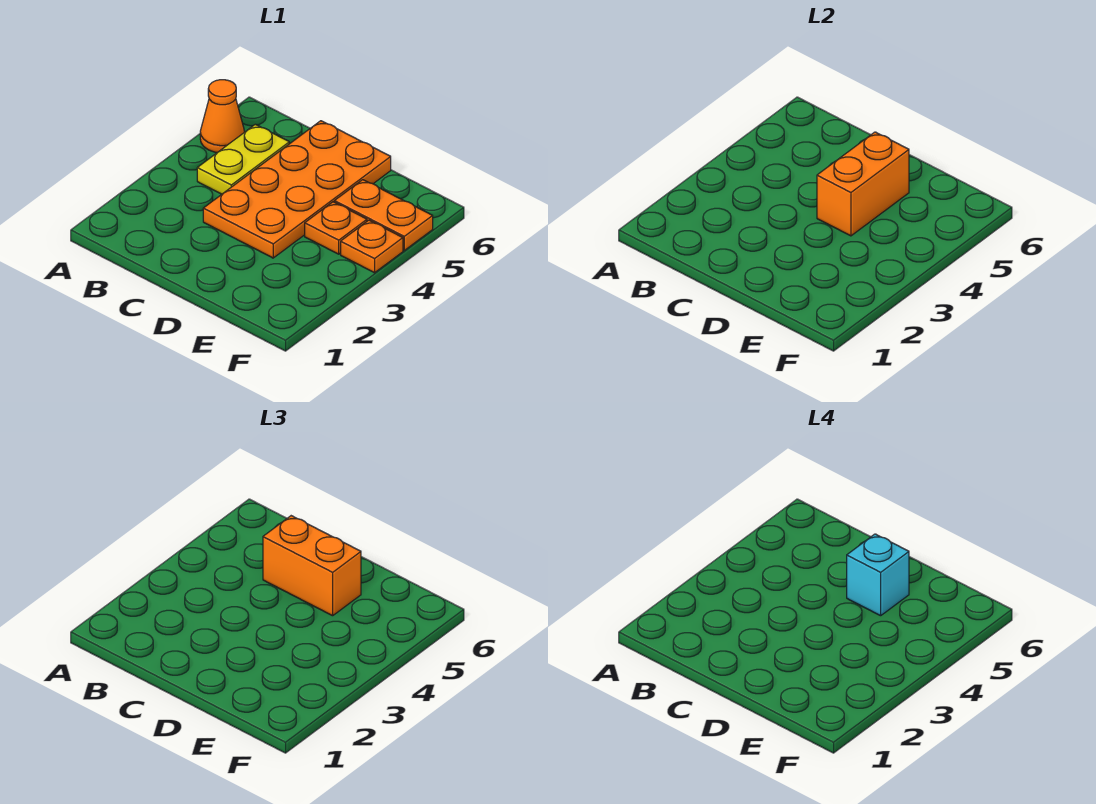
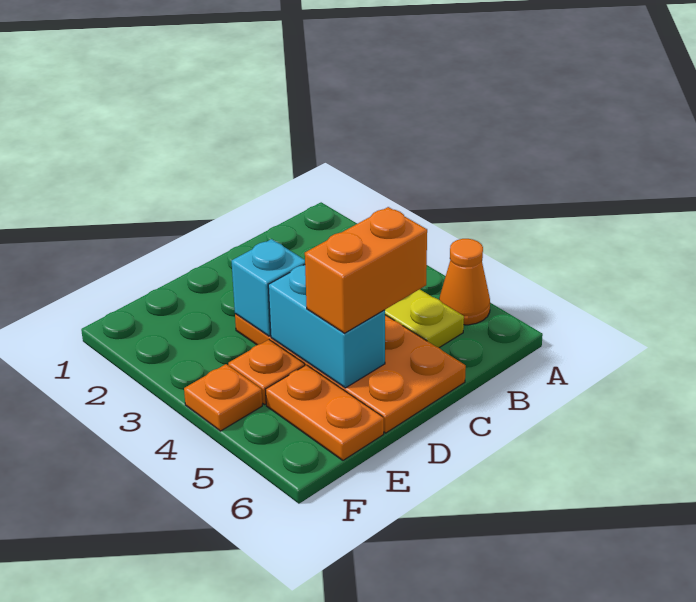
orange brick D4:D5 level 2 -> cyan brick D4:D5 level 2
cyan brick D5 level 4 -> cyan brick D3 level 2
orange plate E5:F5 level 1 -> orange plate E5:E6 level 1

